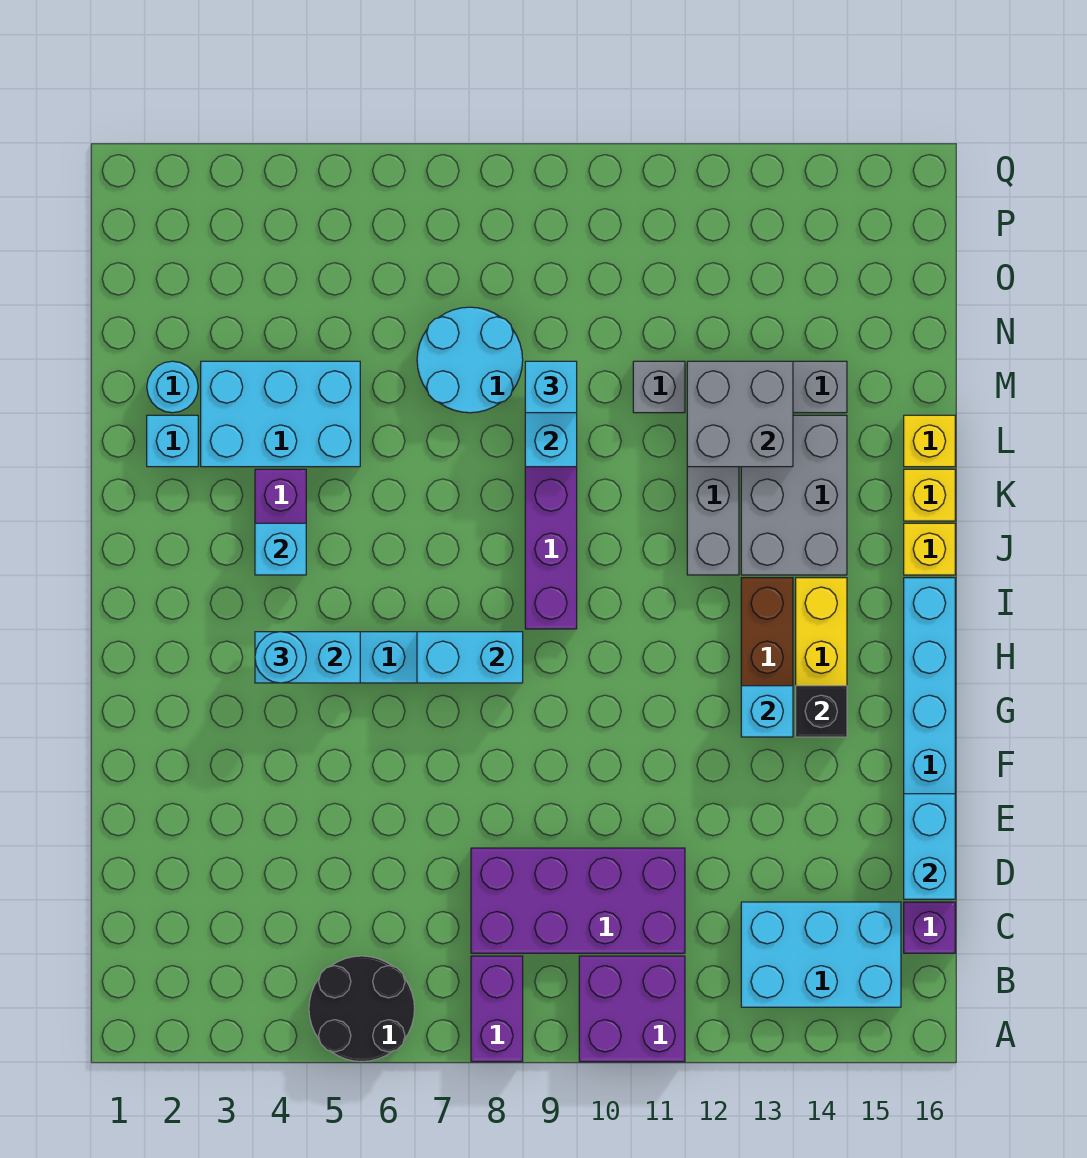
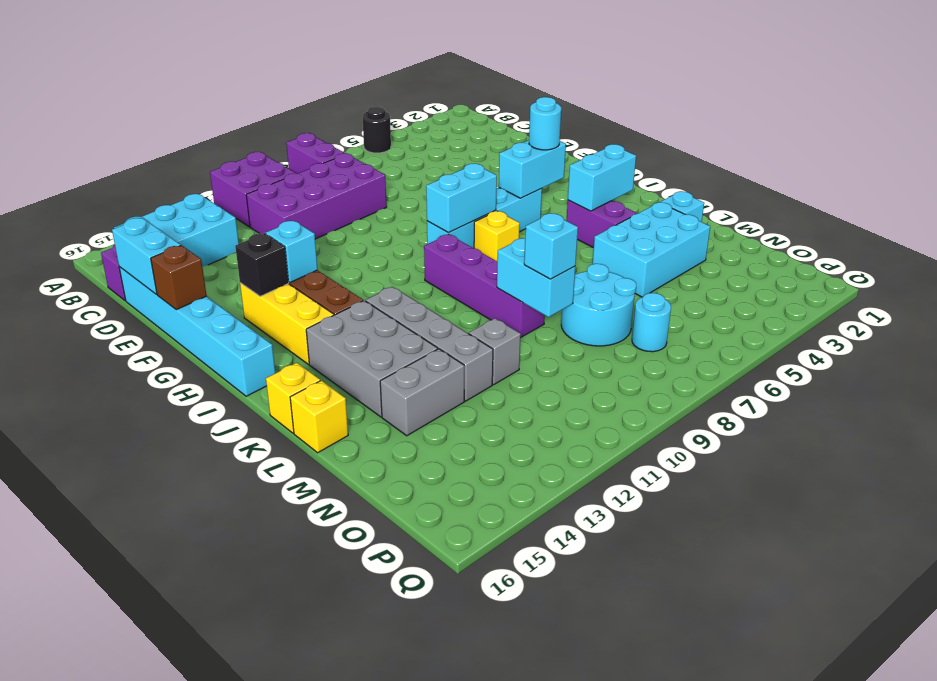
black round brick A5:B6 level 1 -> black round brick A5 level 1
none -> brown brick F16 level 2
cyan brick J4 level 2 -> cyan brick J3:J4 level 2
yellow brick J16 level 1 -> yellow brick I7 level 1
grey brick L12:M13 level 2 -> none
cyan round brick M2 level 1 -> cyan round brick O7 level 1

